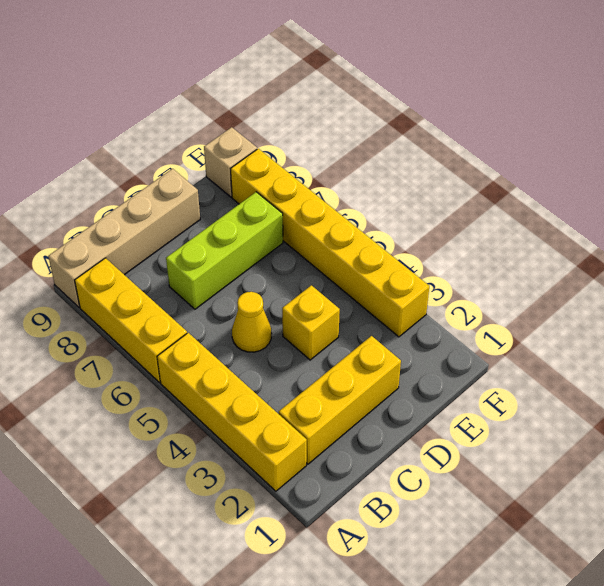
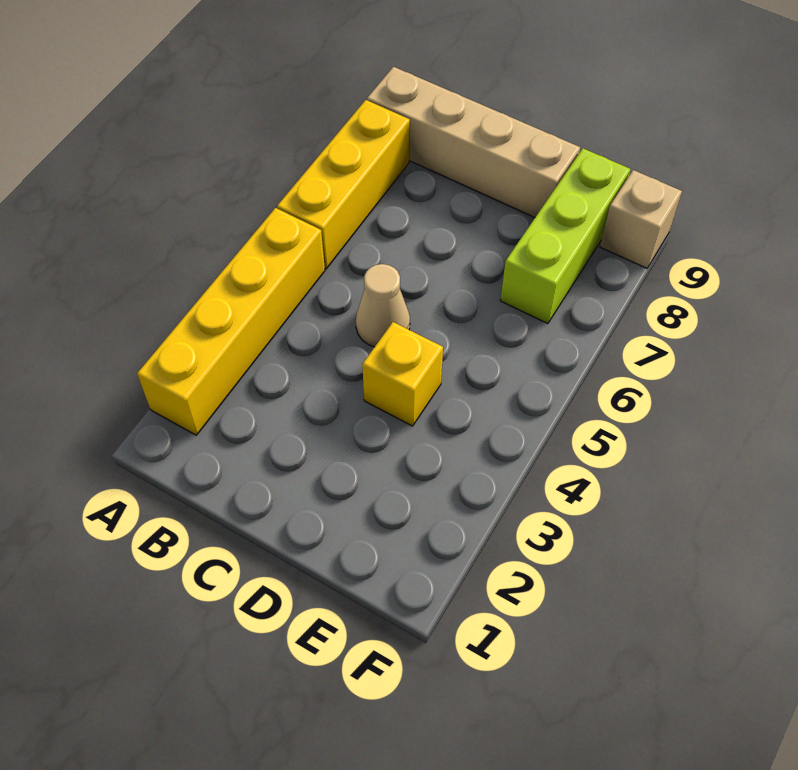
yellow brick B2:D2 level 1 -> none
yellow cone C5 level 1 -> tan cone C5 level 1
lime brick C7:E7 level 1 -> lime brick E7:E9 level 1
yellow brick F3:F8 level 1 -> none

